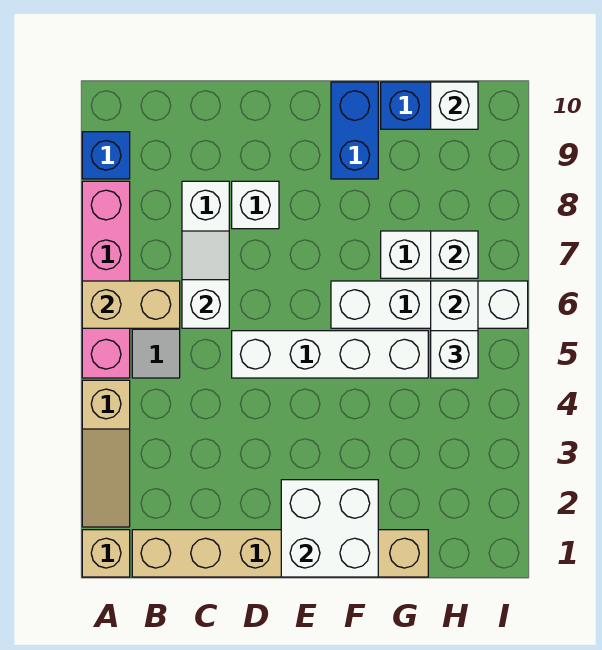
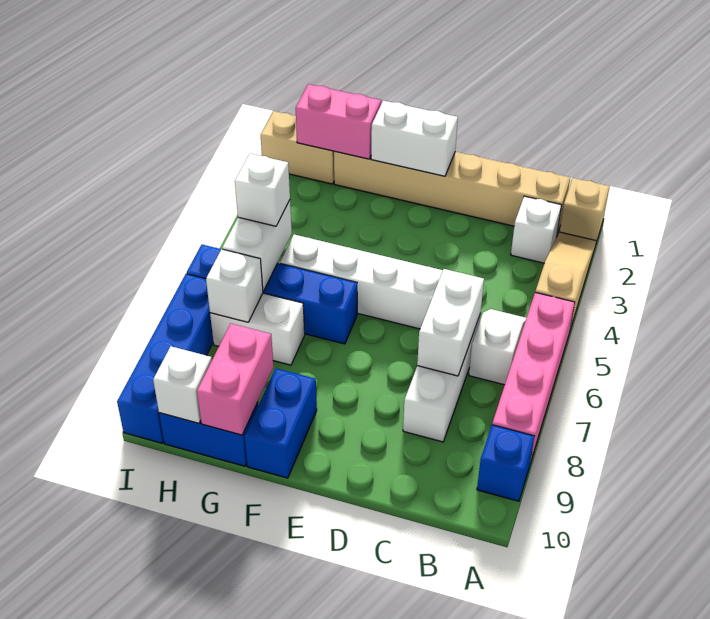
tan brick A6:B6 level 2 -> tan brick H1:I1 level 1
white slope C6:C7 level 2 top 6 -> white brick C6:C7 level 2
white brick D8 level 1 -> white brick B2 level 1
white brick E1:F2 level 2 -> white brick E1:F1 level 2
white brick F6:I6 level 1 -> blue brick F6:I6 level 1
none -> pink brick G1:H1 level 2
none -> pink brick G9:G10 level 2
none -> blue brick I7:I10 level 1

